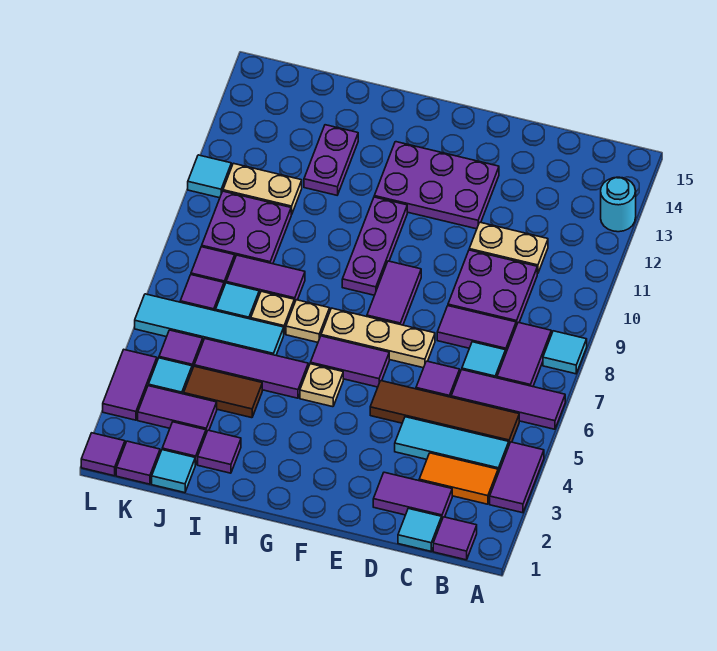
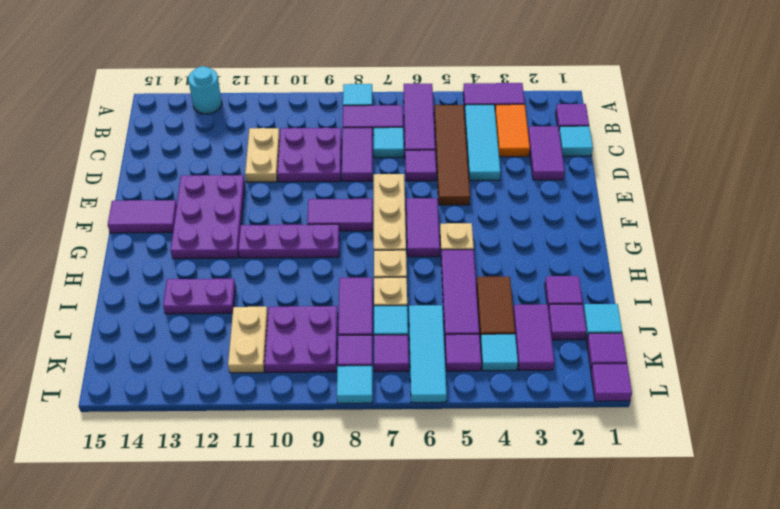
cyan tile I6:L6 level 1 -> cyan tile J6:L6 level 1
purple tile L3:L4 level 1 -> purple tile F14:F15 level 1
cyan tile L11 level 1 -> cyan tile L8 level 1

